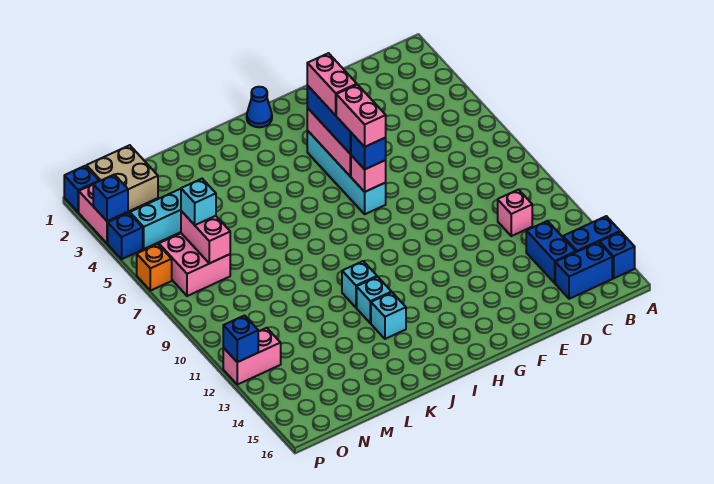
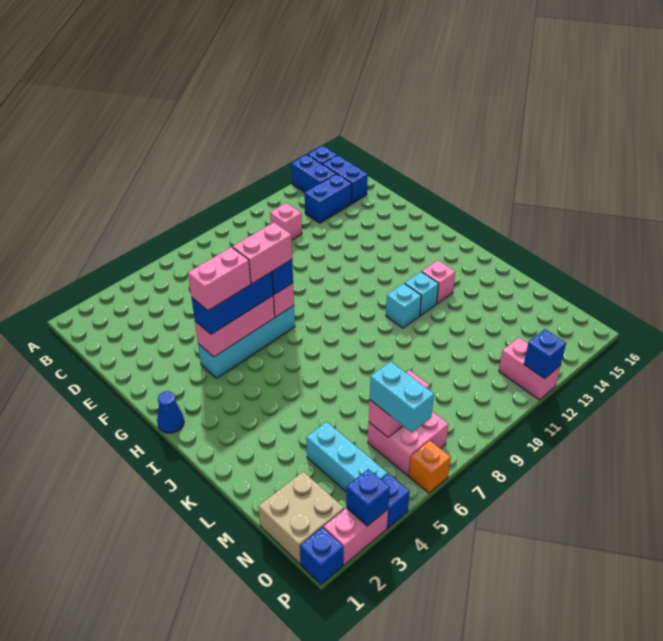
cyan brick J13 level 1 -> pink brick J13 level 1
cyan brick N6 level 3 -> cyan brick N6:O6 level 3

